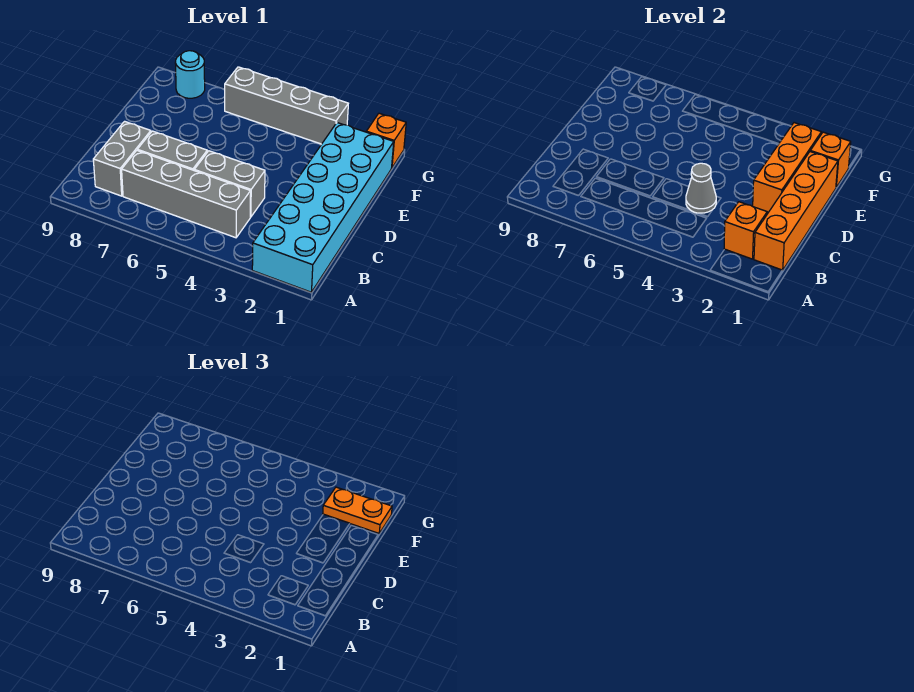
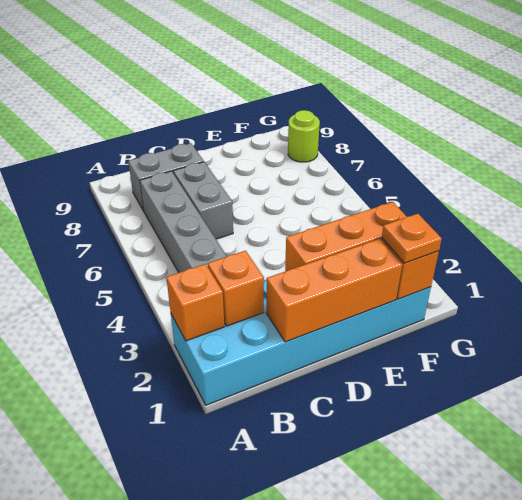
orange brick B1:E1 level 2 -> orange brick C1:E1 level 2
grey brick C4:C5 level 1 -> none
grey cone C4 level 2 -> none
orange plate F1:F2 level 3 -> orange plate F1 level 3
orange brick G1 level 1 -> orange brick A2 level 2
grey brick G3:G6 level 1 -> none
cyan round brick G8 level 1 -> lime round brick G8 level 1

